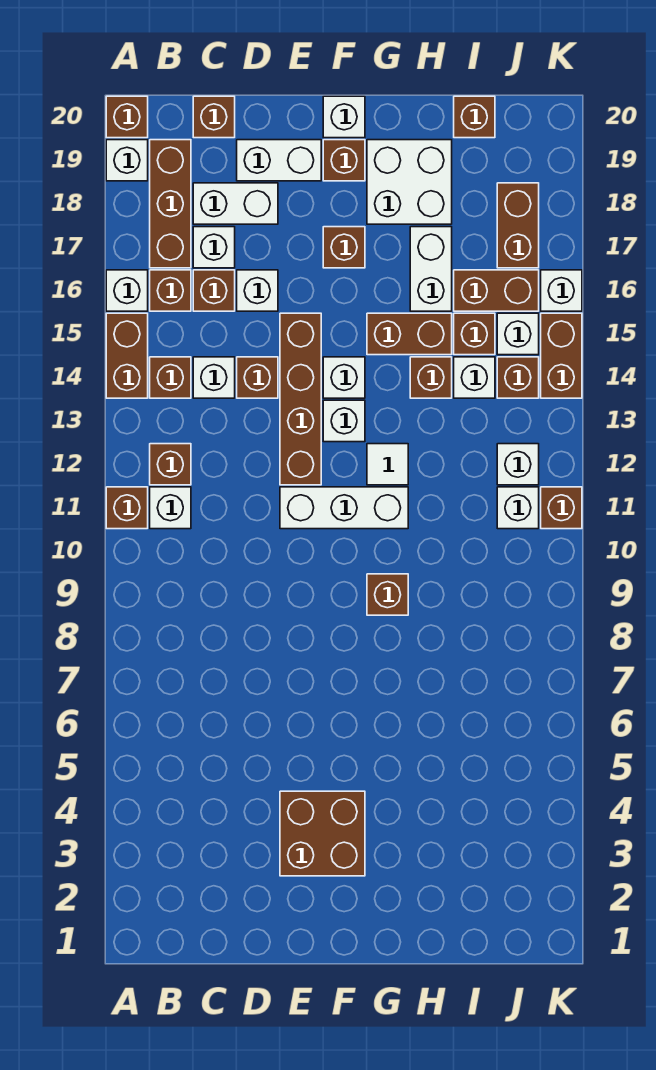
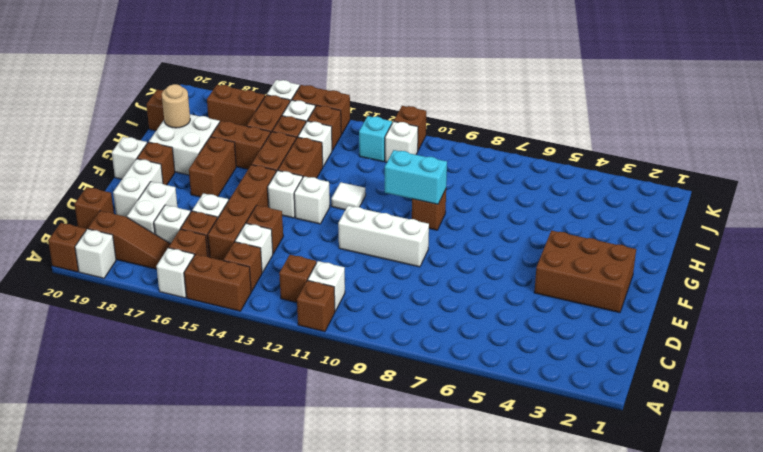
brown brick B17:B19 level 1 -> brown slope B17:B19 level 1 top 19
brown brick E3:F4 level 1 -> brown brick E2:F4 level 1
white brick E11:G11 level 1 -> white brick E9:E11 level 1
brown brick E12:E15 level 1 -> brown brick C15:F15 level 1
brown brick F17 level 1 -> brown brick F17:G17 level 1
none -> cyan brick G9:G10 level 2
brown brick H14 level 1 -> brown brick G14:H14 level 1
white brick H16:H17 level 1 -> brown brick H16:H17 level 1
none -> tan round brick H19 level 2
white brick J12 level 1 -> cyan brick J12 level 1

